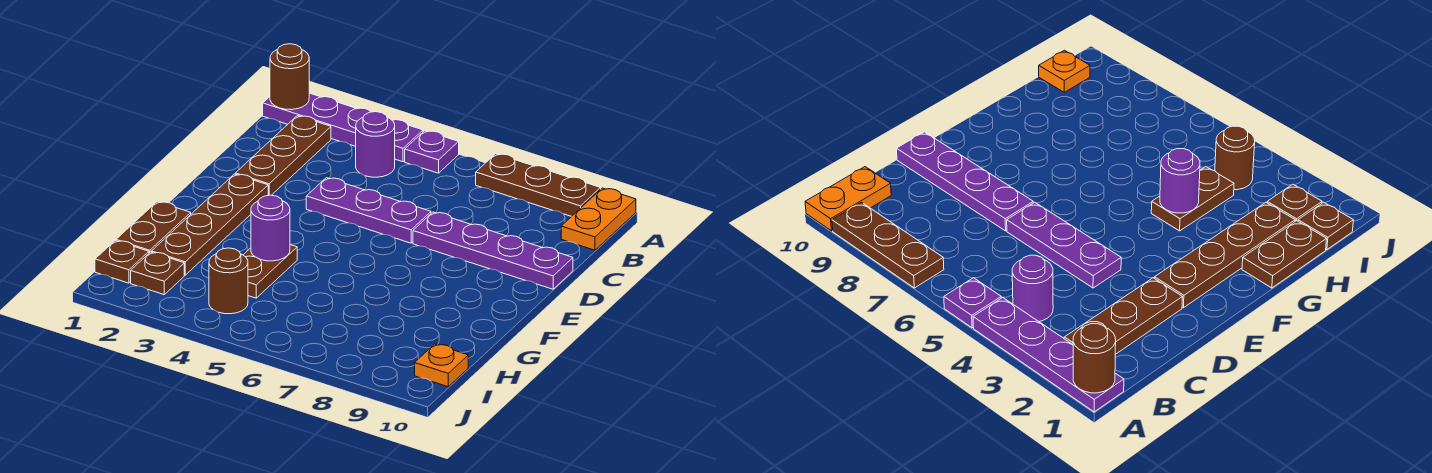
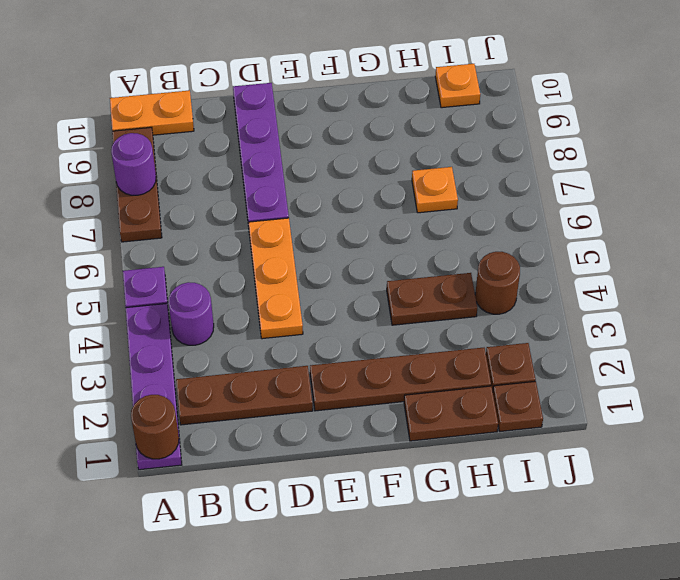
purple plate D4:D6 level 1 -> orange plate D4:D6 level 1
purple round brick G4 level 2 -> purple round brick A8 level 2
none -> orange plate H7 level 1

